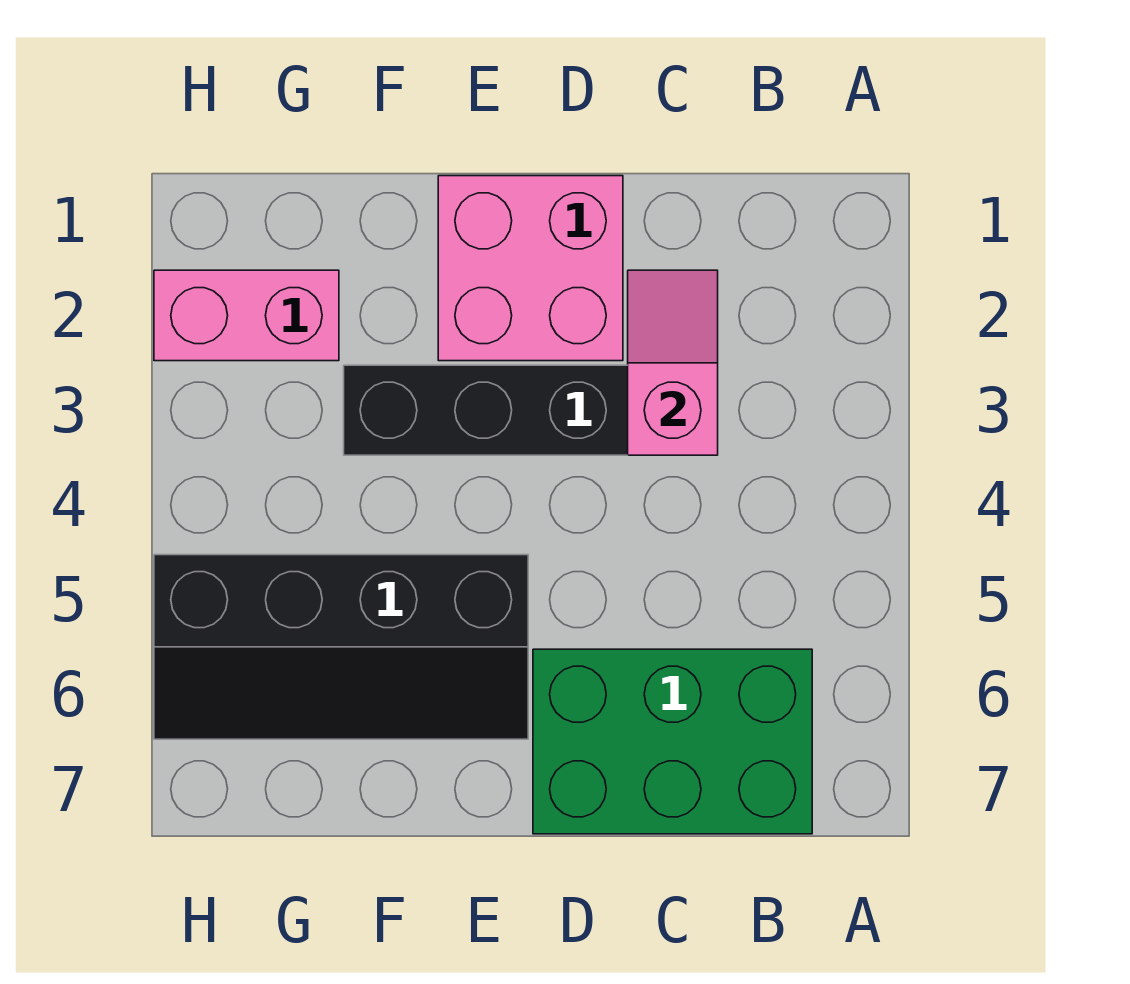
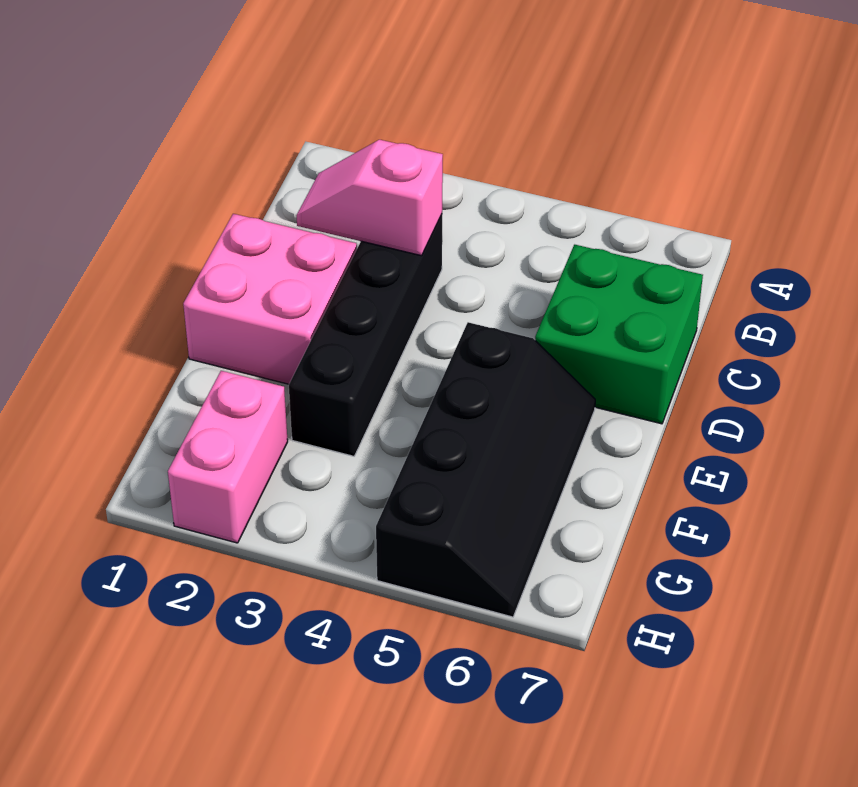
green brick B6:D7 level 1 -> green brick C6:D7 level 1

